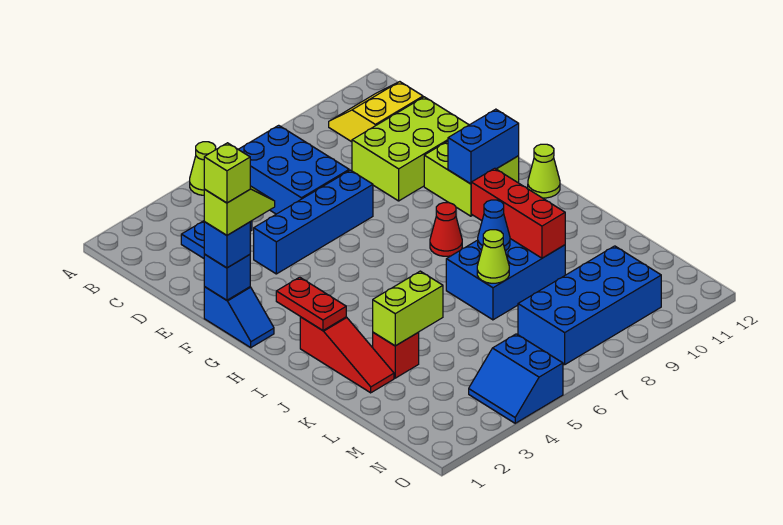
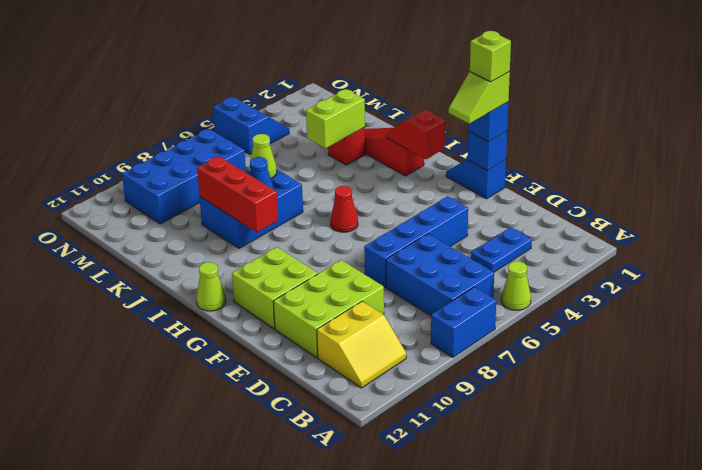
blue brick G10:G11 level 2 -> blue brick A7:A8 level 1
red plate H2:I2 level 2 -> red slope H2:I2 level 2 top H
red cone H8 level 1 -> red cone H6 level 1

